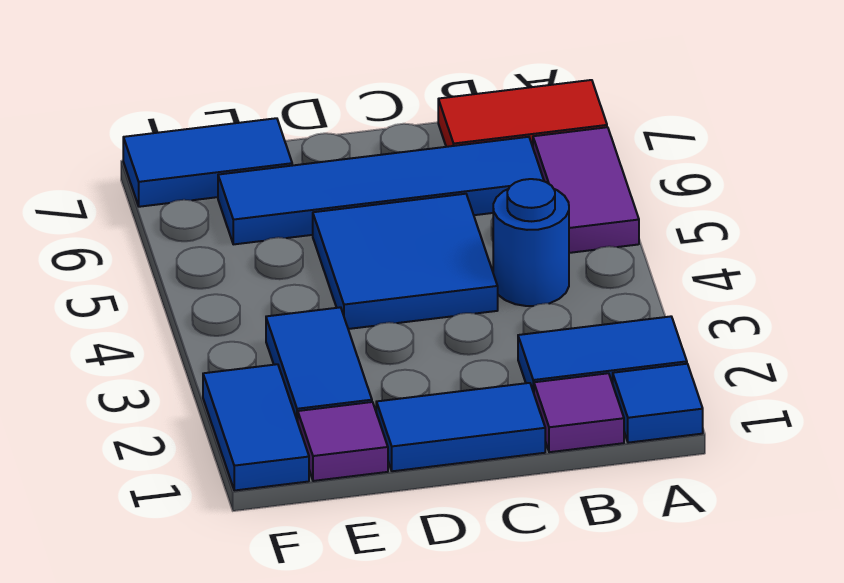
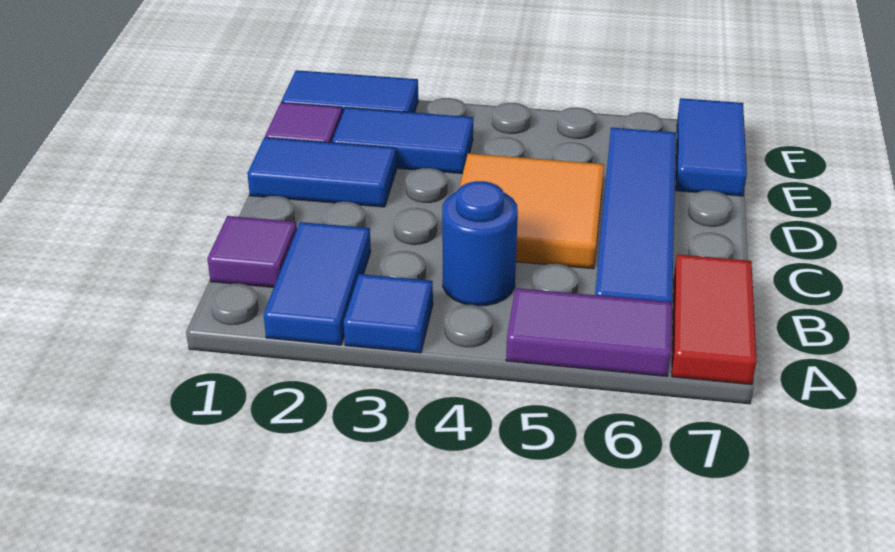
blue tile A1 level 1 -> blue tile A3 level 1
blue tile C1:D1 level 1 -> blue tile D1:D2 level 1
blue tile C4:D5 level 1 -> orange tile C4:D5 level 1

